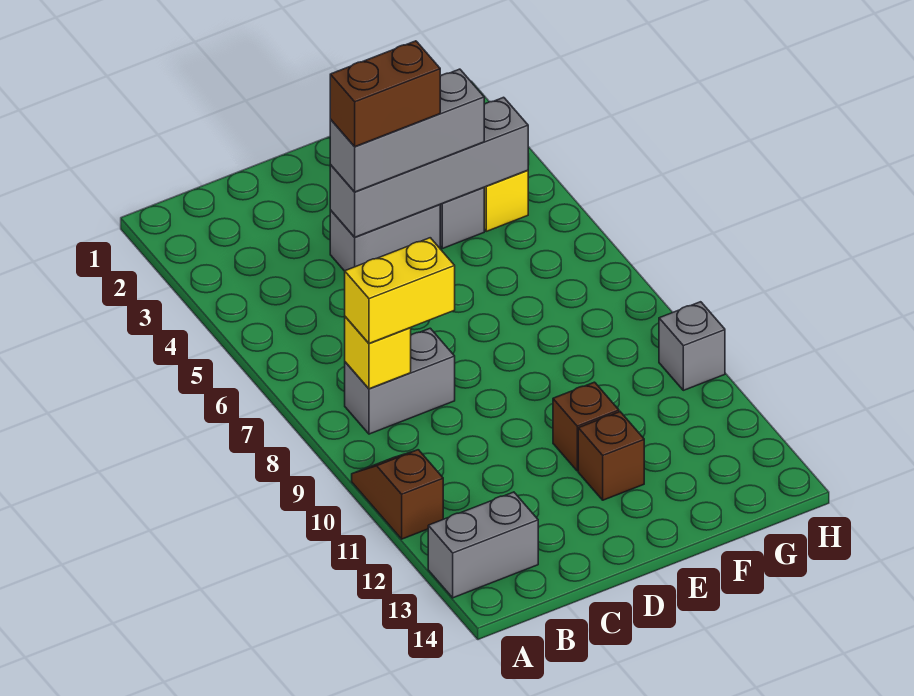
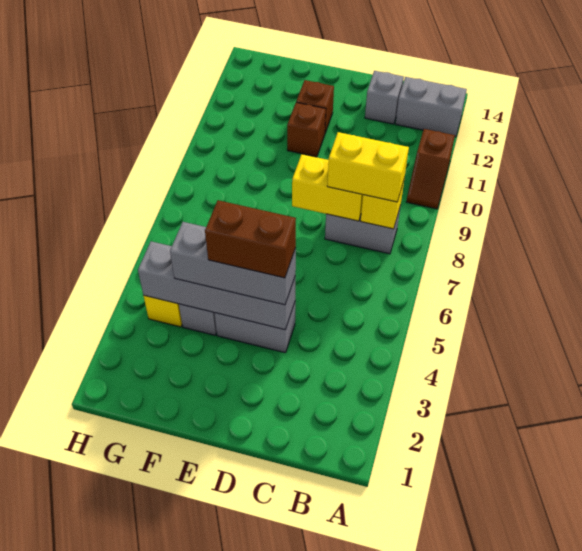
none -> yellow brick C8:D8 level 2
grey brick H10 level 1 -> grey brick C13 level 1

